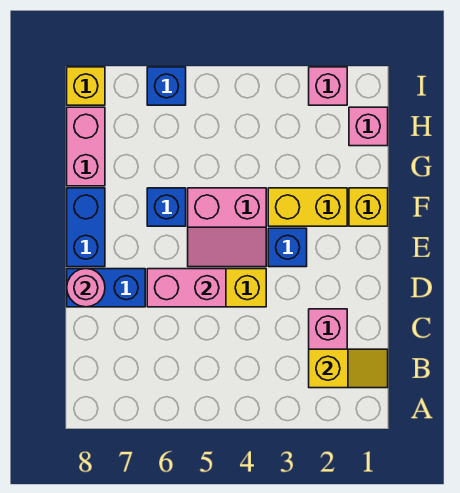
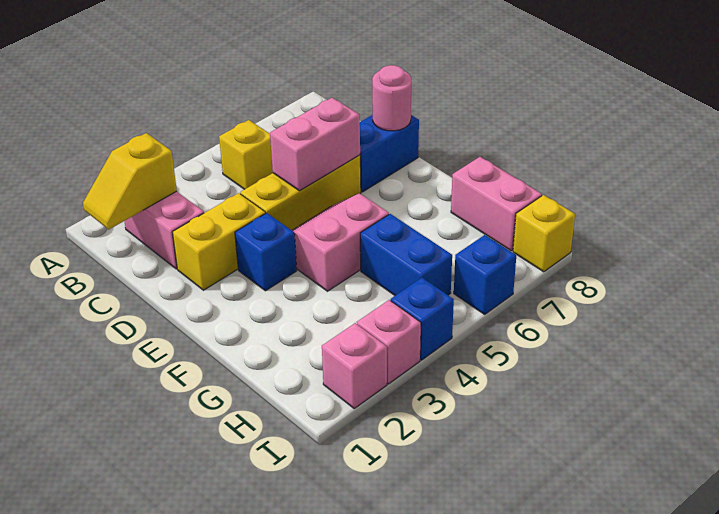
blue brick E8:F8 level 1 -> blue brick G5:H5 level 1
yellow brick F1 level 1 -> yellow brick B5 level 1
yellow brick F2:F3 level 1 -> yellow brick D2:D3 level 1
blue brick F6 level 1 -> blue brick I4 level 1
pink brick H1 level 1 -> pink brick I3 level 1

